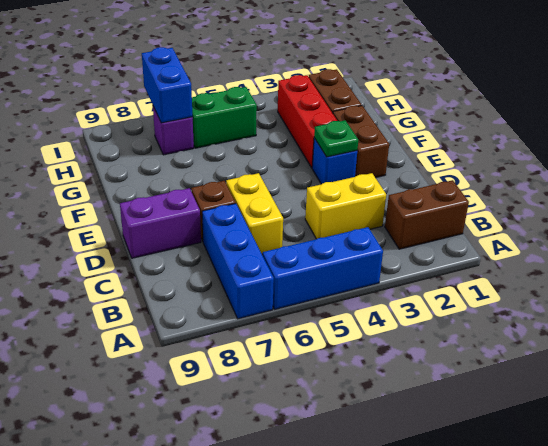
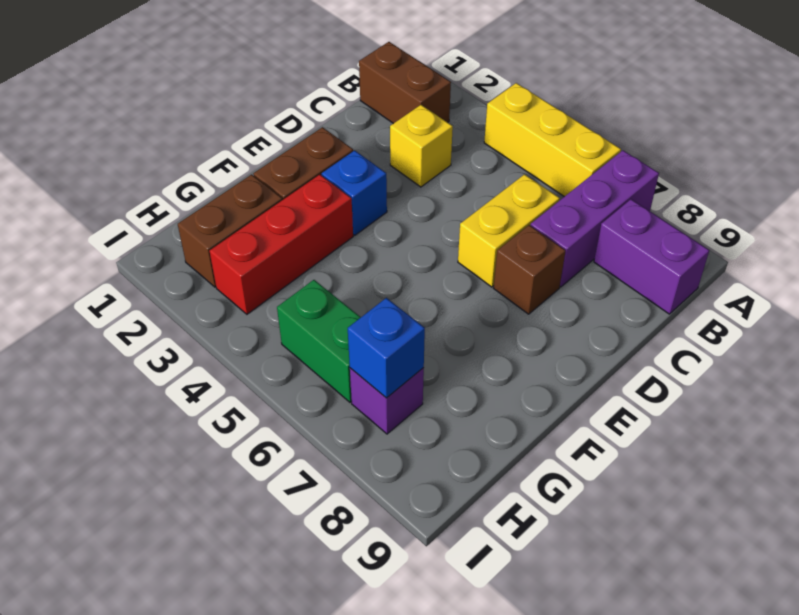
blue brick A4:A6 level 1 -> yellow brick A4:A6 level 1
blue brick A7:C7 level 1 -> purple brick A7:C7 level 1
yellow brick C3:C4 level 1 -> yellow brick C3 level 1
purple brick D8:D9 level 1 -> purple brick B8:B9 level 1
green plate E3 level 2 -> none
blue brick H7:I7 level 2 -> blue brick H7 level 2

